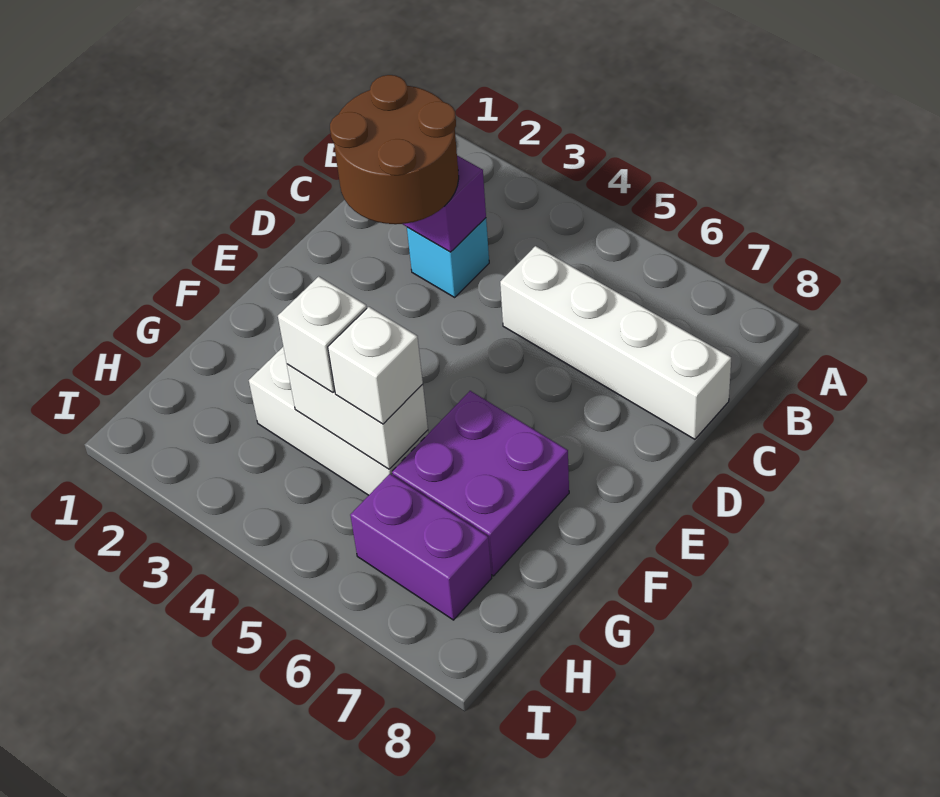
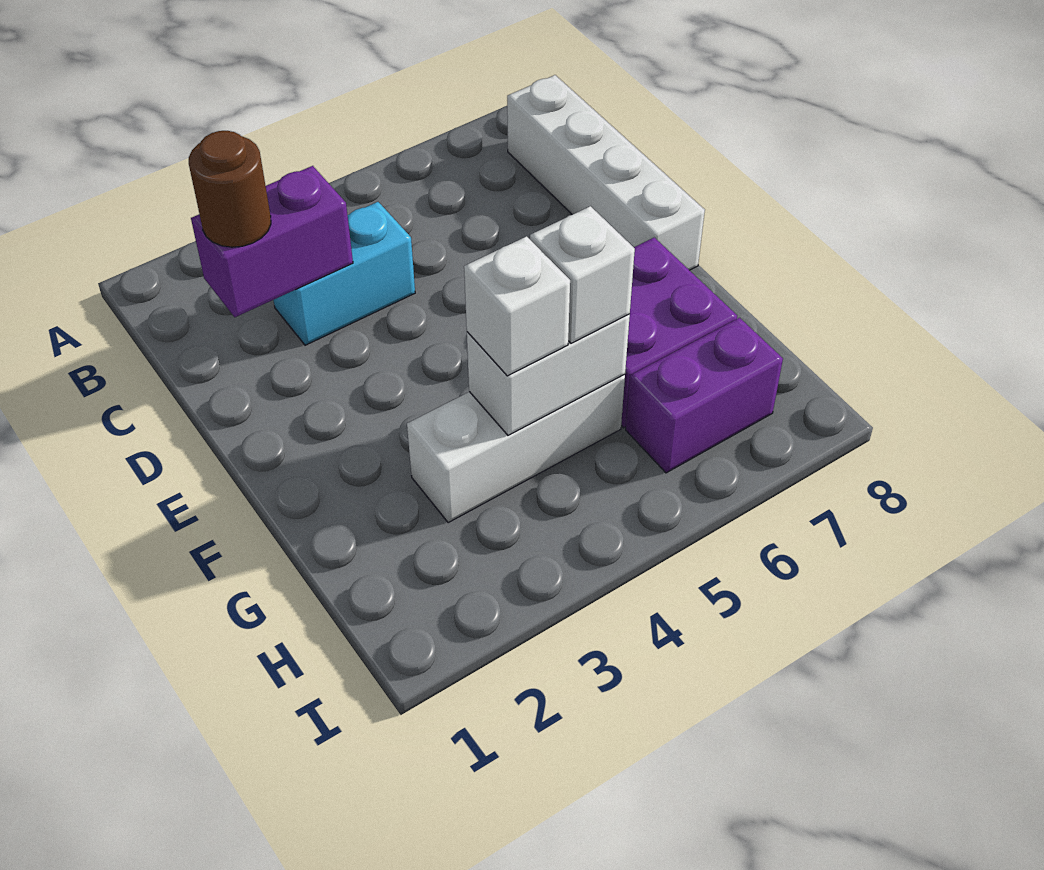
brown round brick C2:D3 level 3 -> brown round brick C2 level 3
cyan brick C3 level 1 -> cyan brick C3:C4 level 1
white brick C5:C8 level 1 -> white brick B8:E8 level 1

